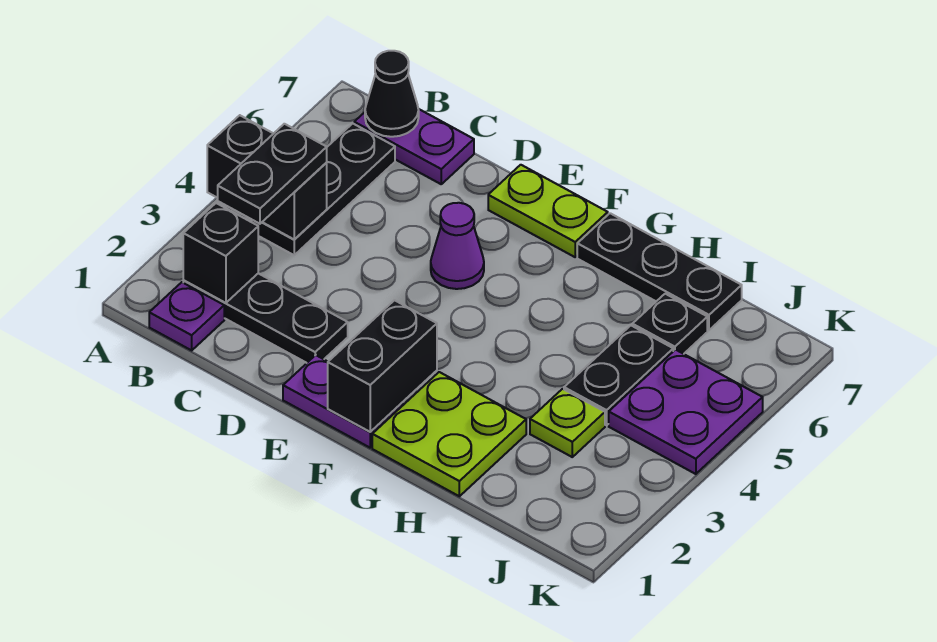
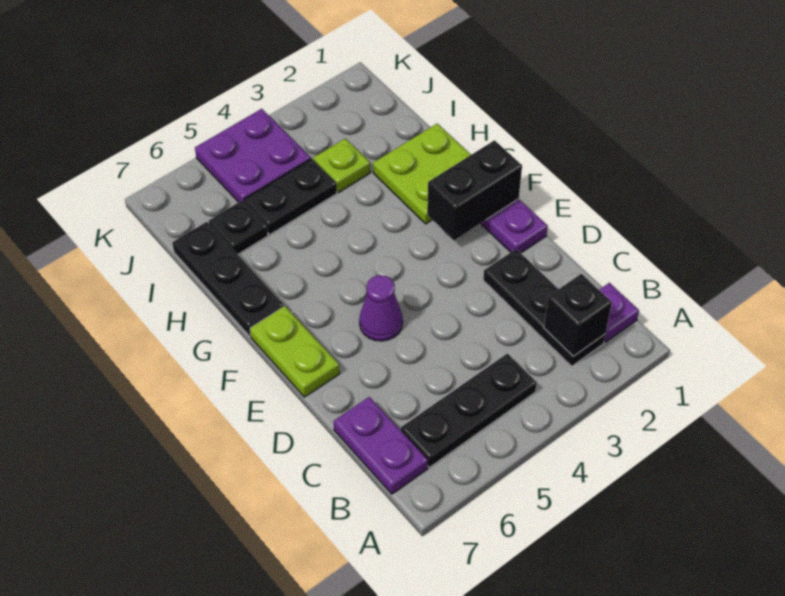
black brick A4:B4 level 2 -> none
black plate B3:B4 level 3 -> none
black cone B7 level 2 -> none

